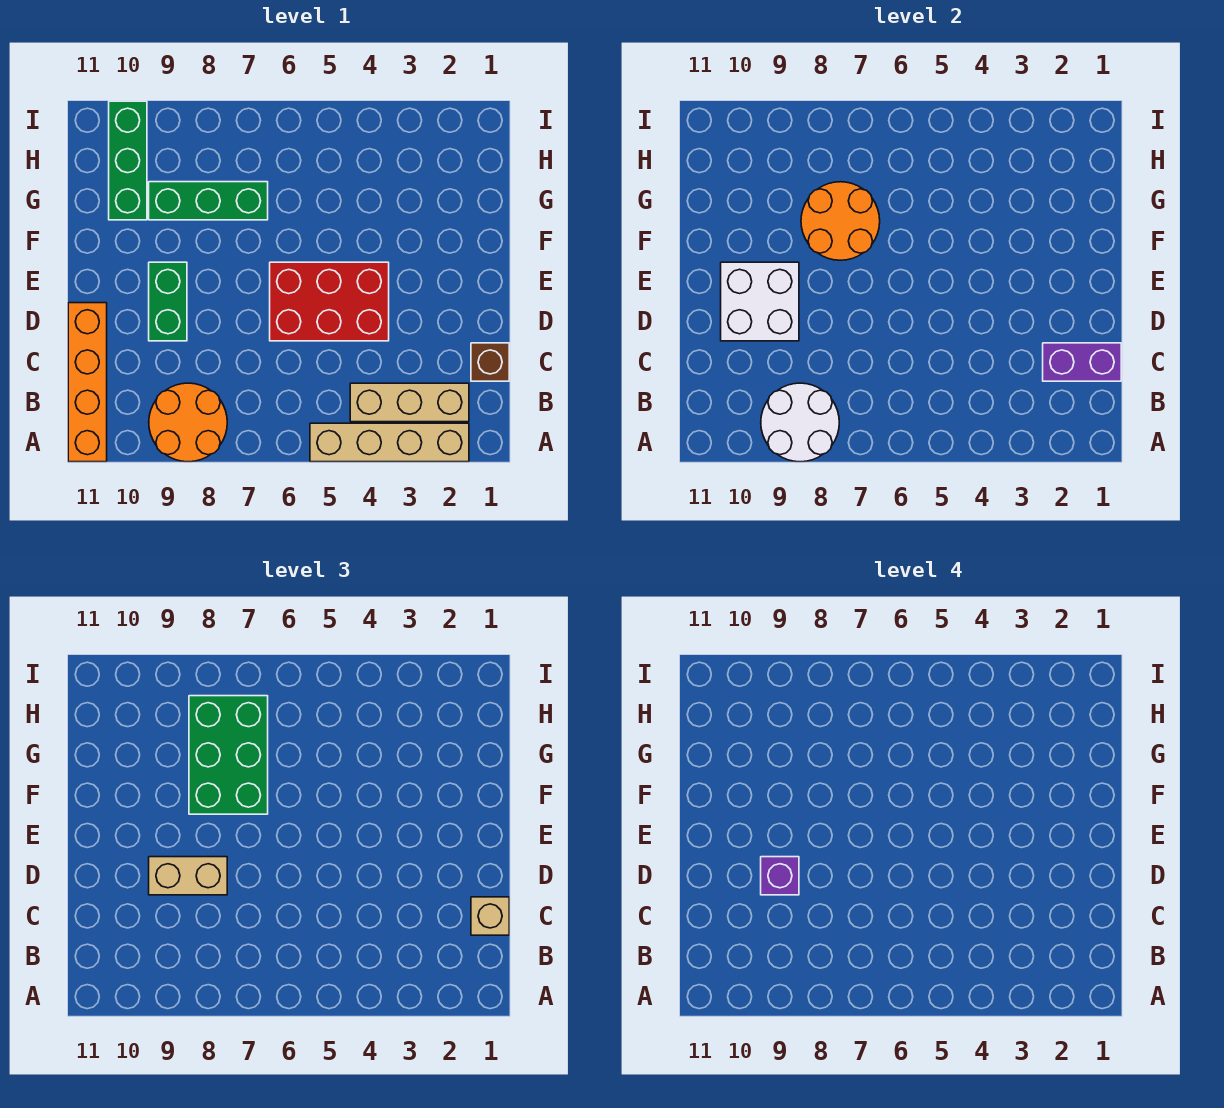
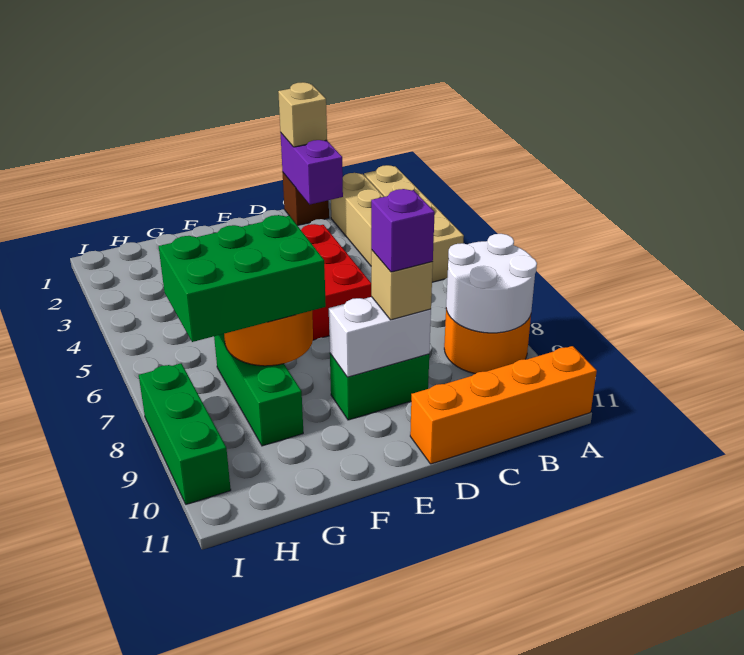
tan brick D8:D9 level 3 -> tan brick D9 level 3
white brick D9:E10 level 2 -> white brick D9:E9 level 2
green brick G10:I10 level 1 -> green brick I8:I10 level 1

